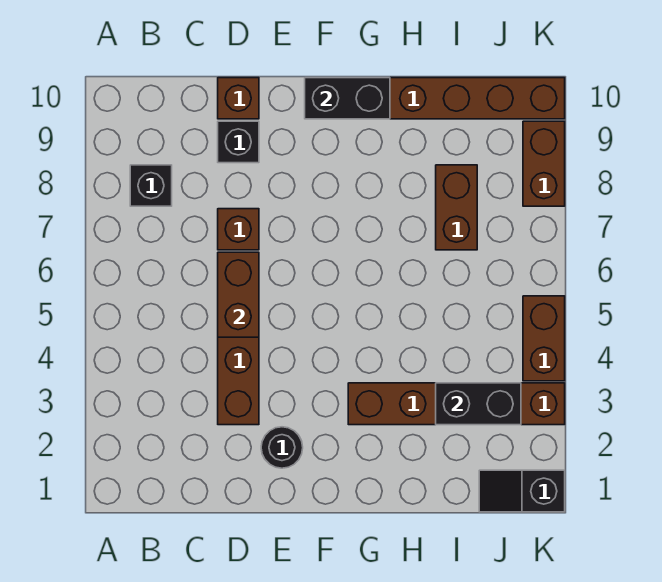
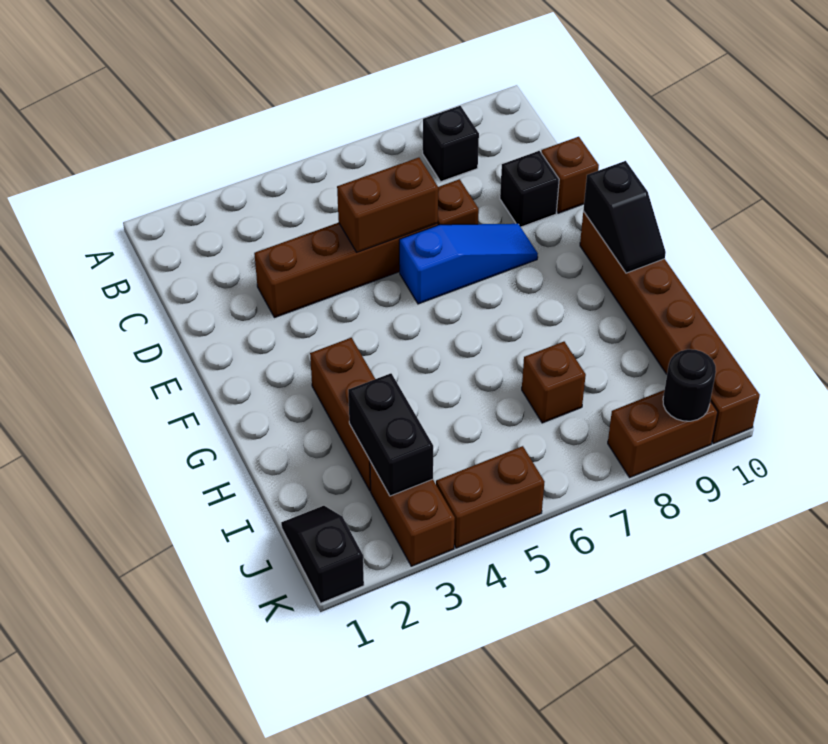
black round brick E2 level 1 -> black round brick K9 level 2
none -> blue slope E6:E8 level 1 top 6
black brick F10:G10 level 2 -> black slope F10:G10 level 2 top F
brown brick I7:I8 level 1 -> brown brick I7 level 1

